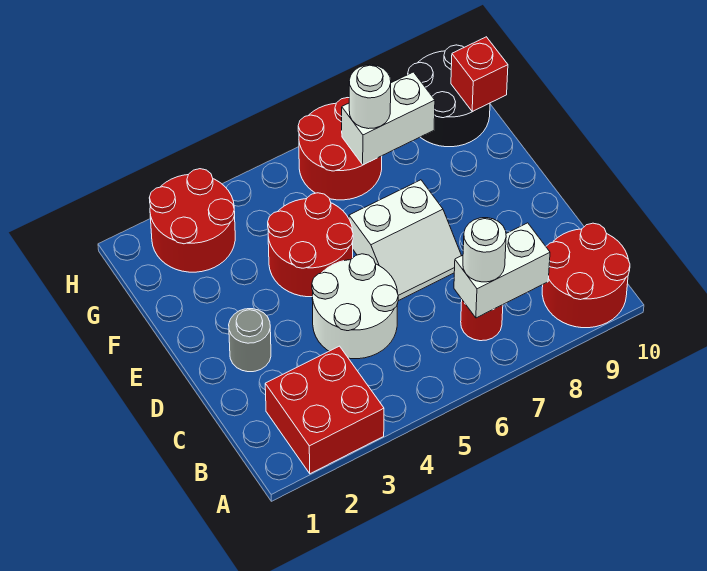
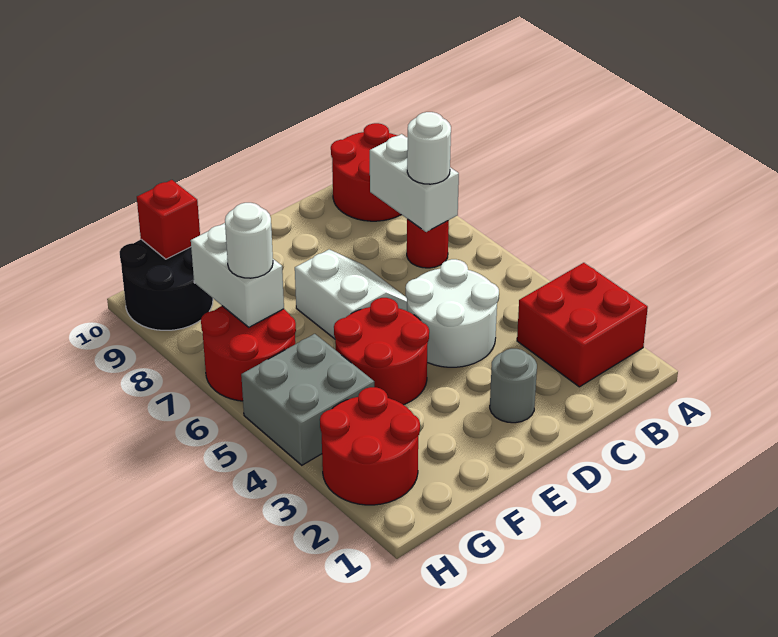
none -> grey brick G4:H5 level 1

